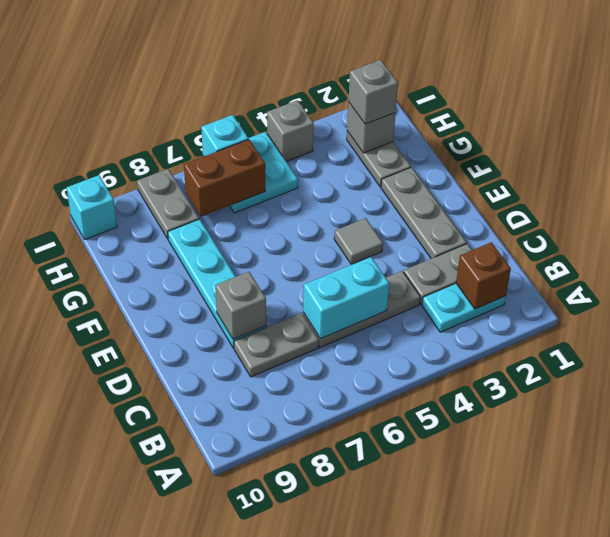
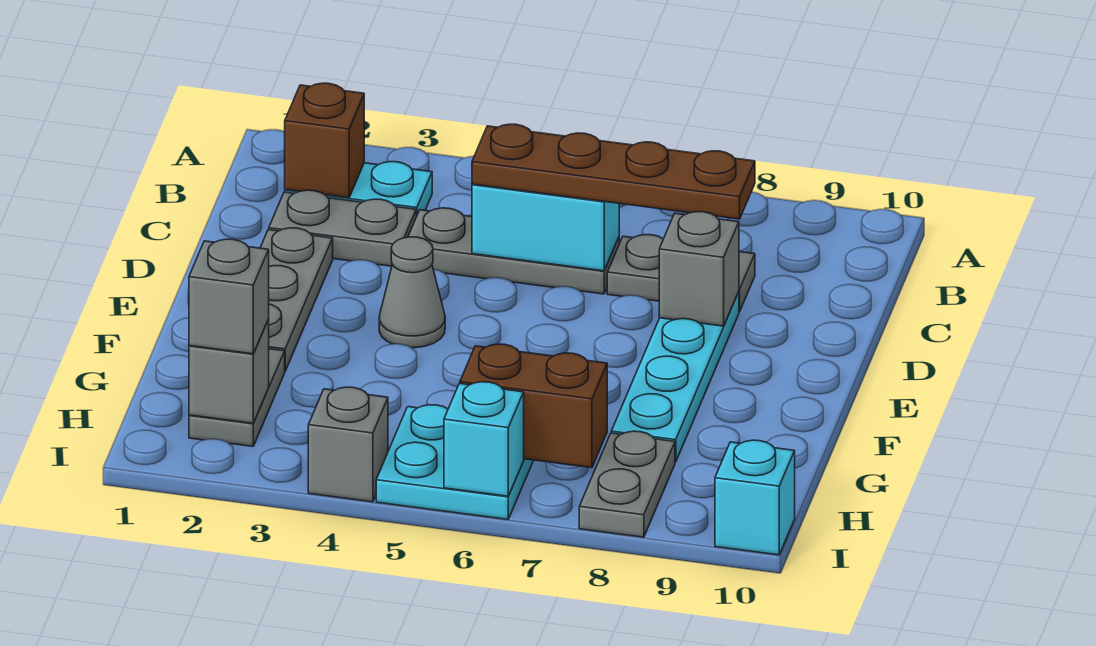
none -> brown plate C5:C8 level 3
grey tile E4 level 1 -> grey cone E4 level 1

